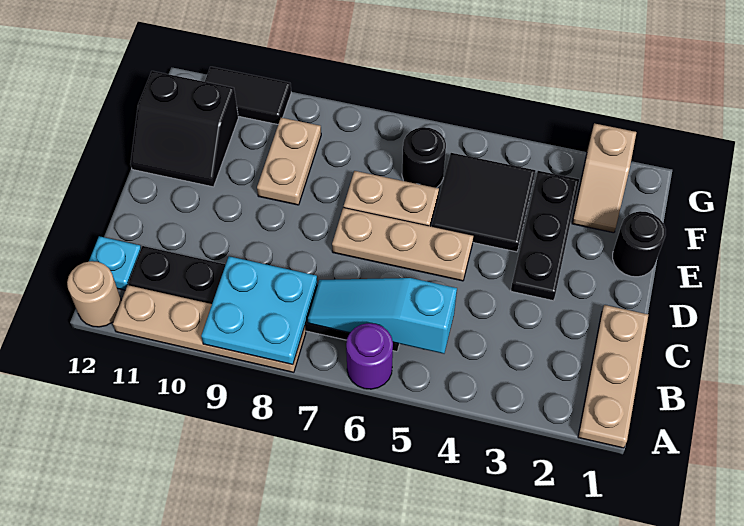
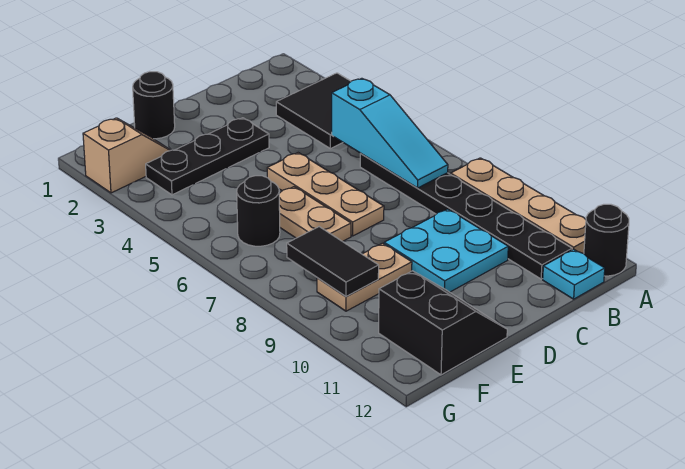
tan plate A1:C1 level 1 -> none
purple round brick A6 level 1 -> none
cyan plate A8:B9 level 2 -> cyan plate C9:D10 level 1
tan round brick A12 level 1 -> black round brick A12 level 1
black tile E4:F5 level 1 -> black tile A3:B4 level 1
black tile G10:G11 level 1 -> black tile F8:F9 level 2

